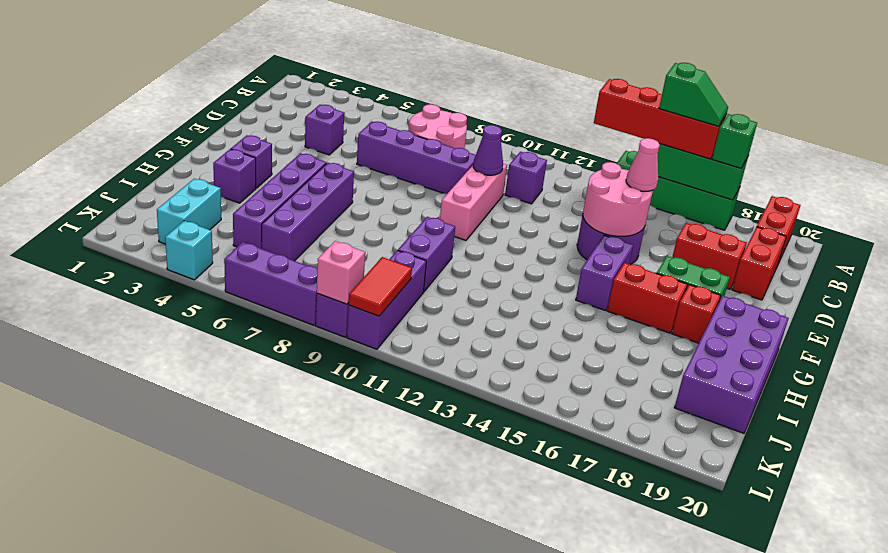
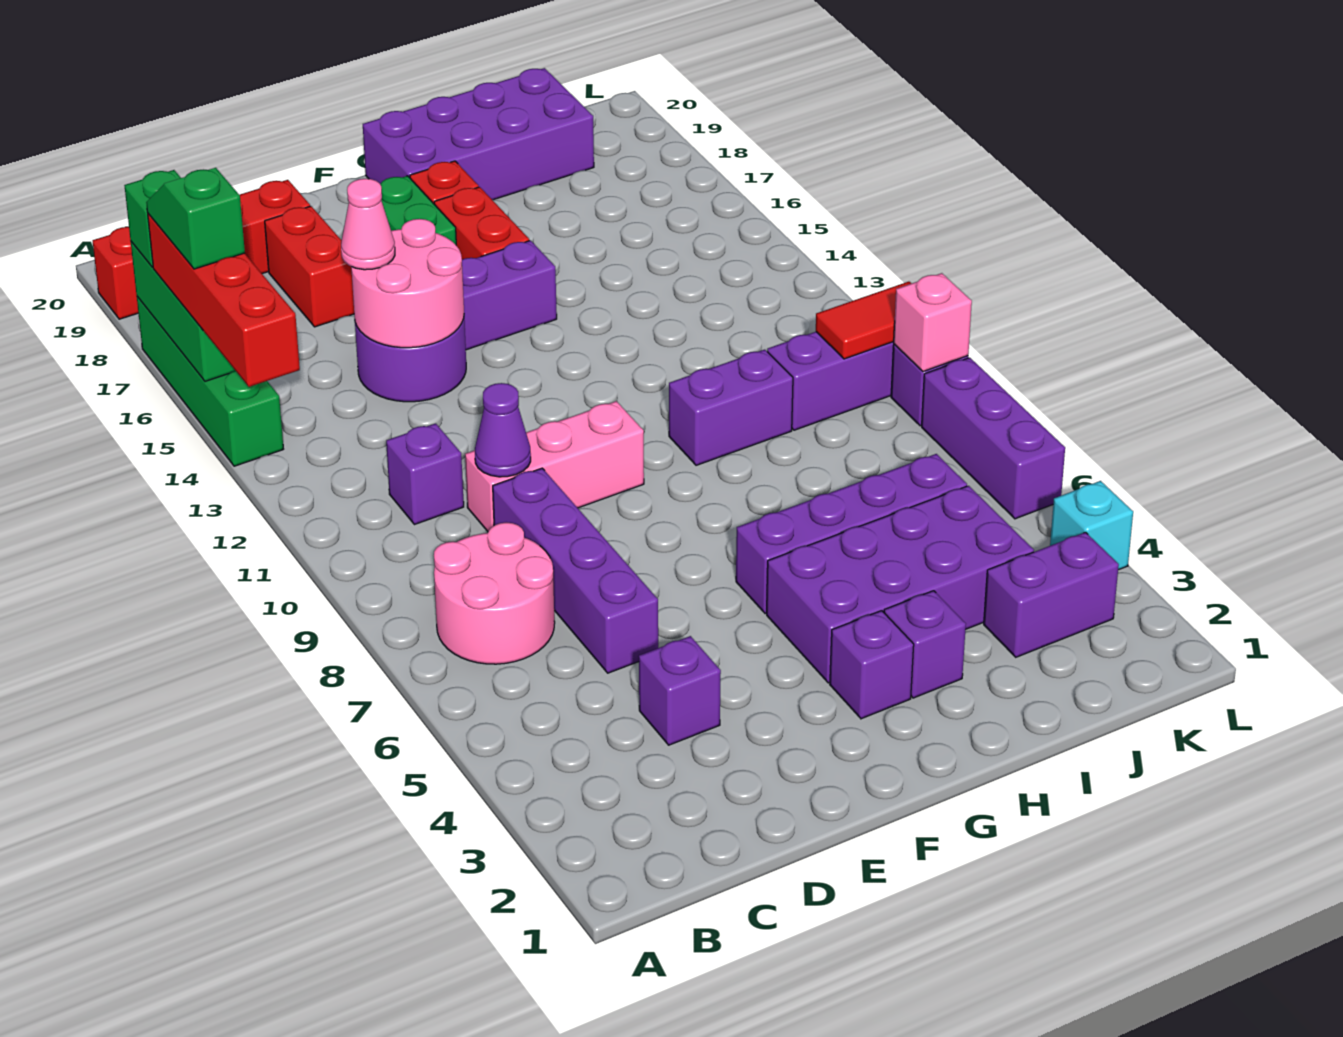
purple brick G5:J5 level 1 -> purple brick G4:J5 level 1
cyan brick J3:K3 level 1 -> purple brick J3:K3 level 1

